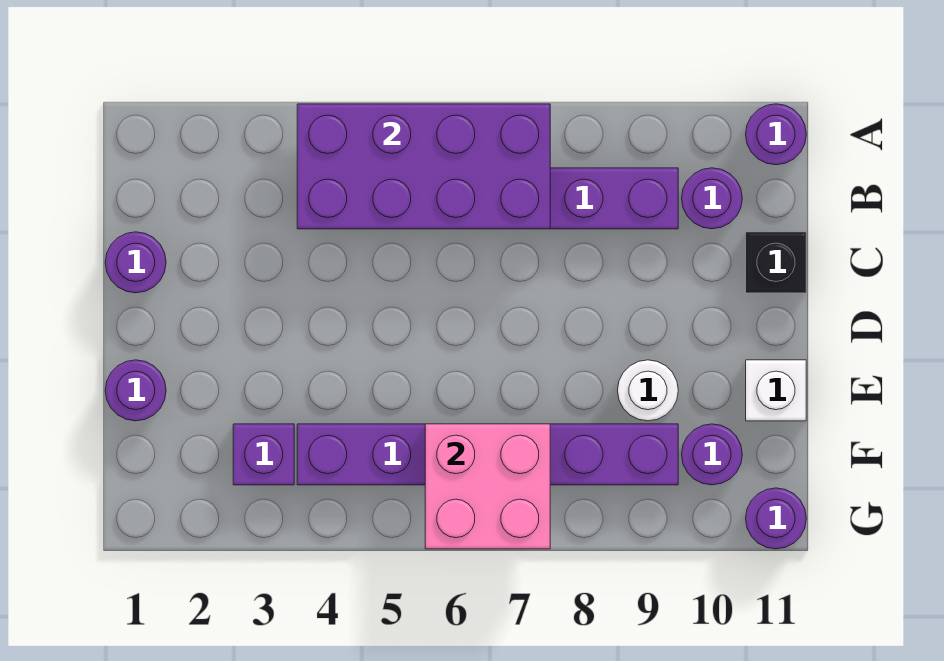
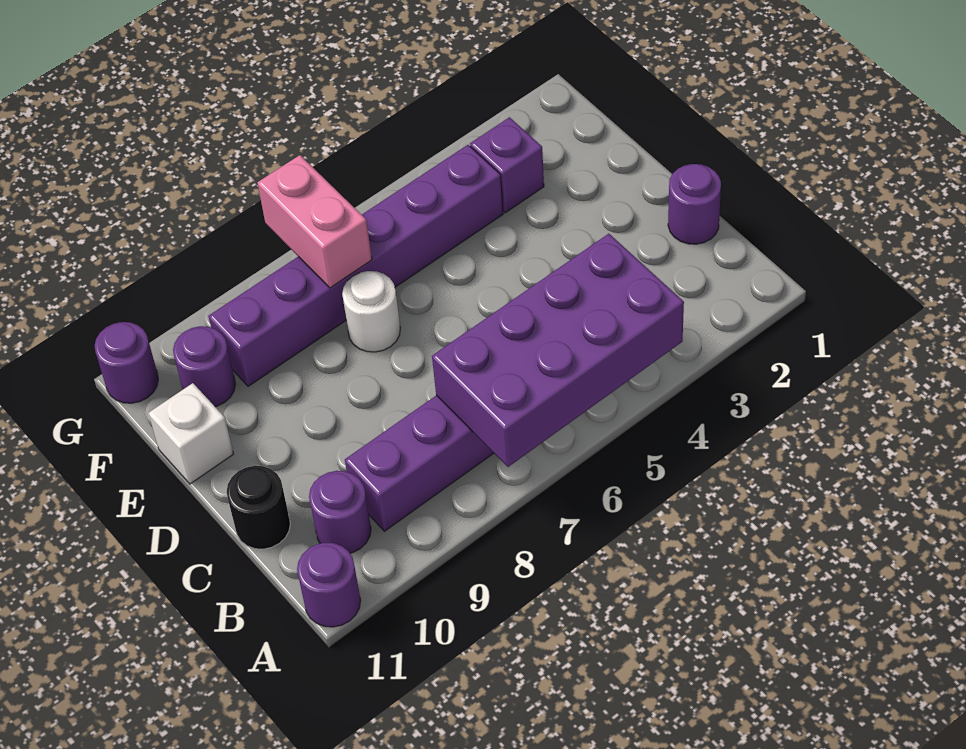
black brick C11 level 1 -> black round brick C11 level 1
purple round brick E1 level 1 -> none
white round brick E9 level 1 -> white round brick E7 level 1
pink brick F6:G7 level 2 -> pink brick F7:G7 level 2

